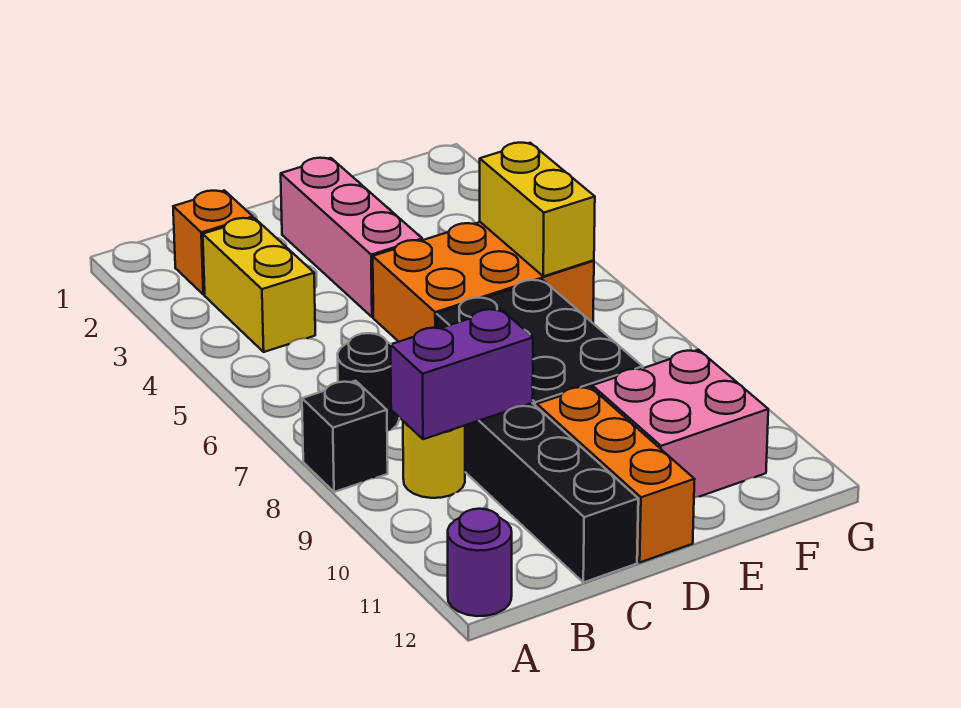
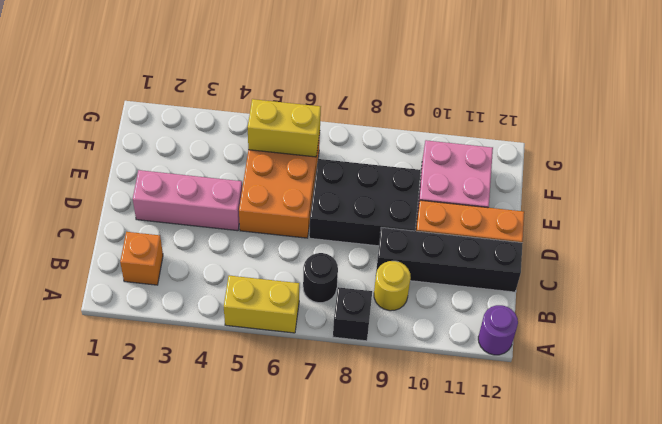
yellow brick B3:B4 level 1 -> yellow brick A5:A6 level 1
purple brick B9:C9 level 2 -> none

